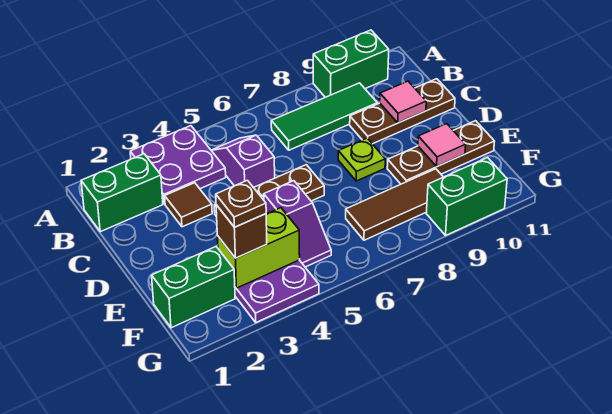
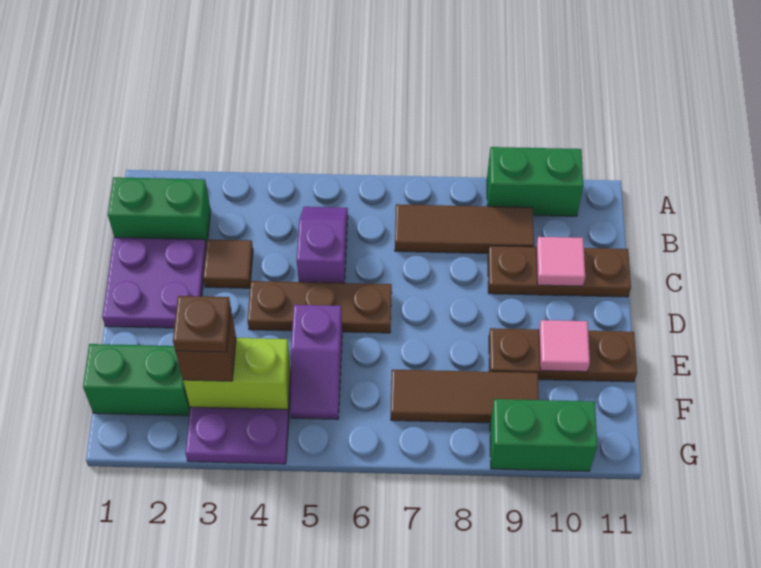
purple plate A3:B4 level 1 -> purple plate C1:D2 level 1
green tile B7:B9 level 1 -> brown tile B7:B9 level 1
lime plate D8 level 1 -> none

